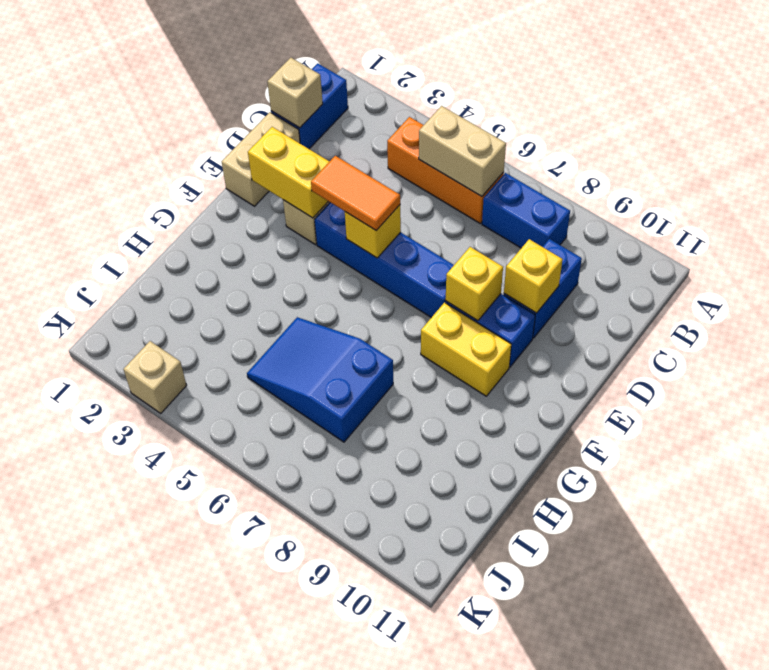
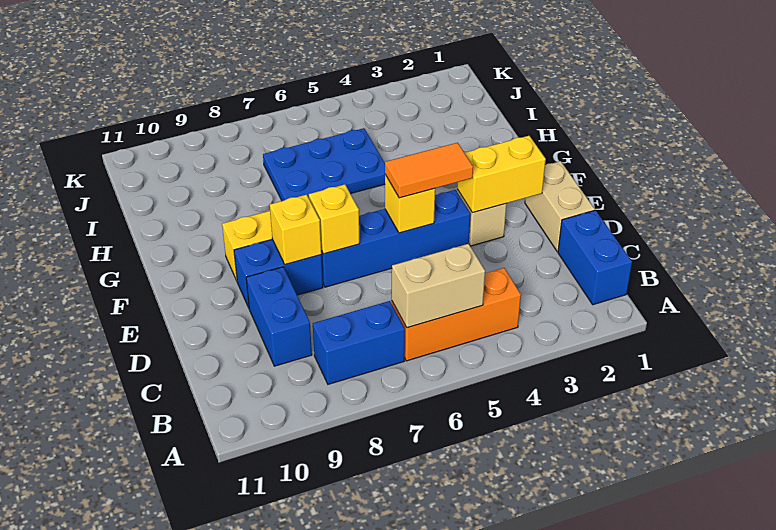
tan brick C1 level 2 -> none
yellow brick D9 level 2 -> yellow brick E7 level 2
blue slope H5:I7 level 1 top 7 -> blue plate H5:I7 level 1
tan brick K3 level 1 -> none

